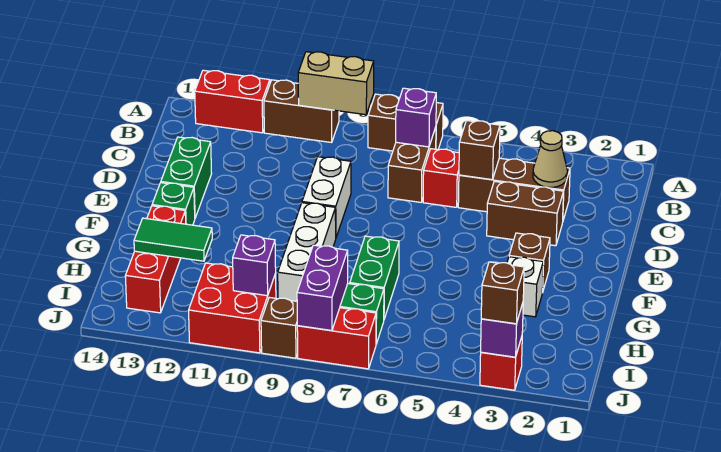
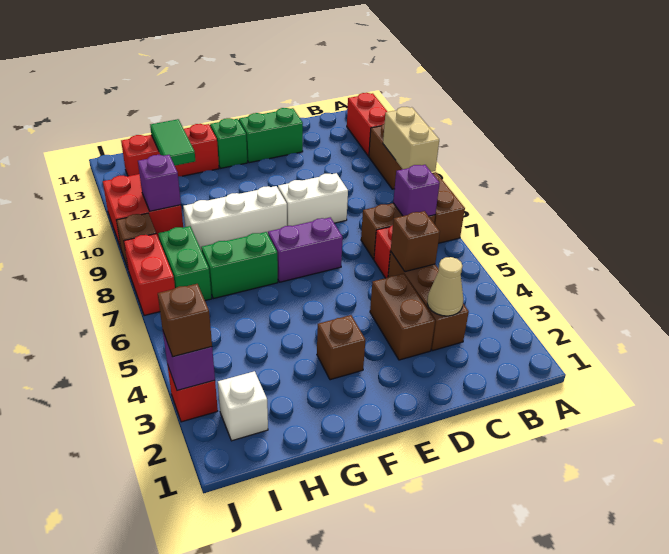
white brick G3 level 1 -> white brick I2 level 1
purple brick I8:J8 level 2 -> purple brick E7:F7 level 1

